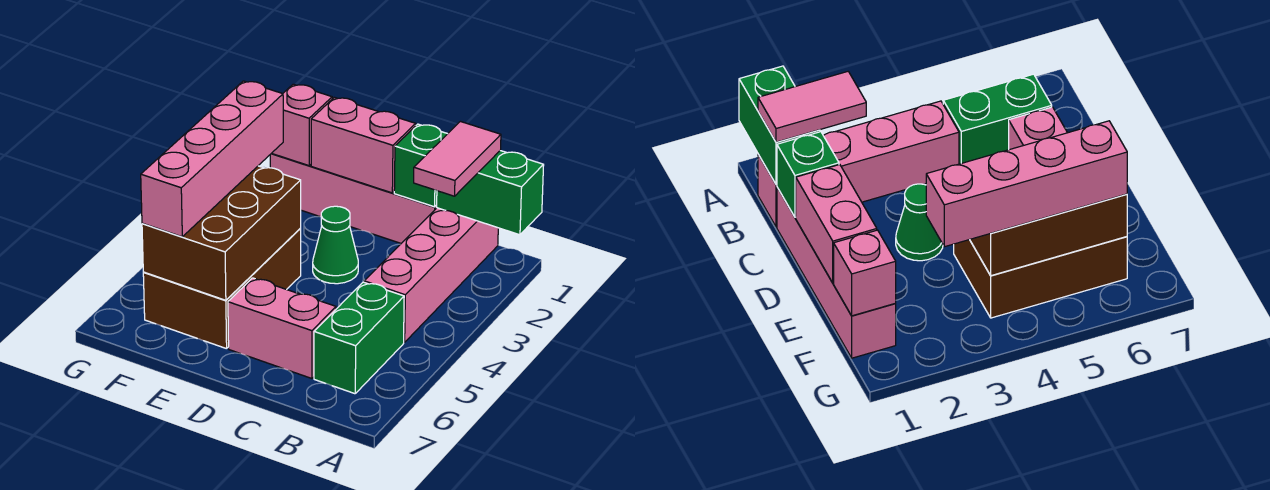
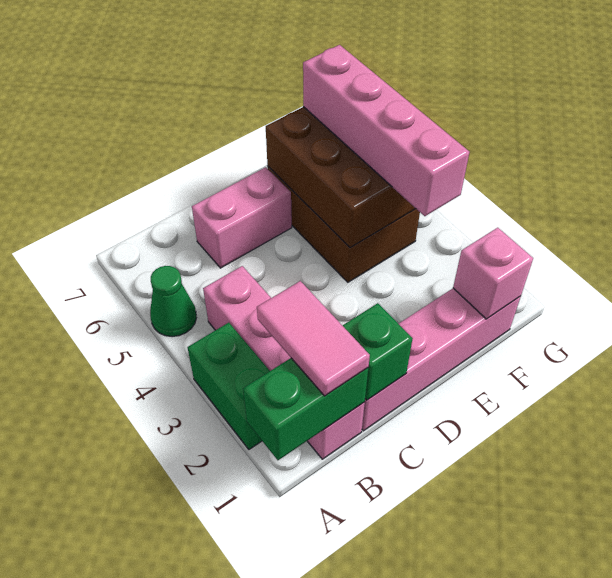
green brick B5:B6 level 1 -> green brick A2:A3 level 1
pink brick D1:E1 level 2 -> none
green cone D3 level 1 -> green cone A5 level 1

